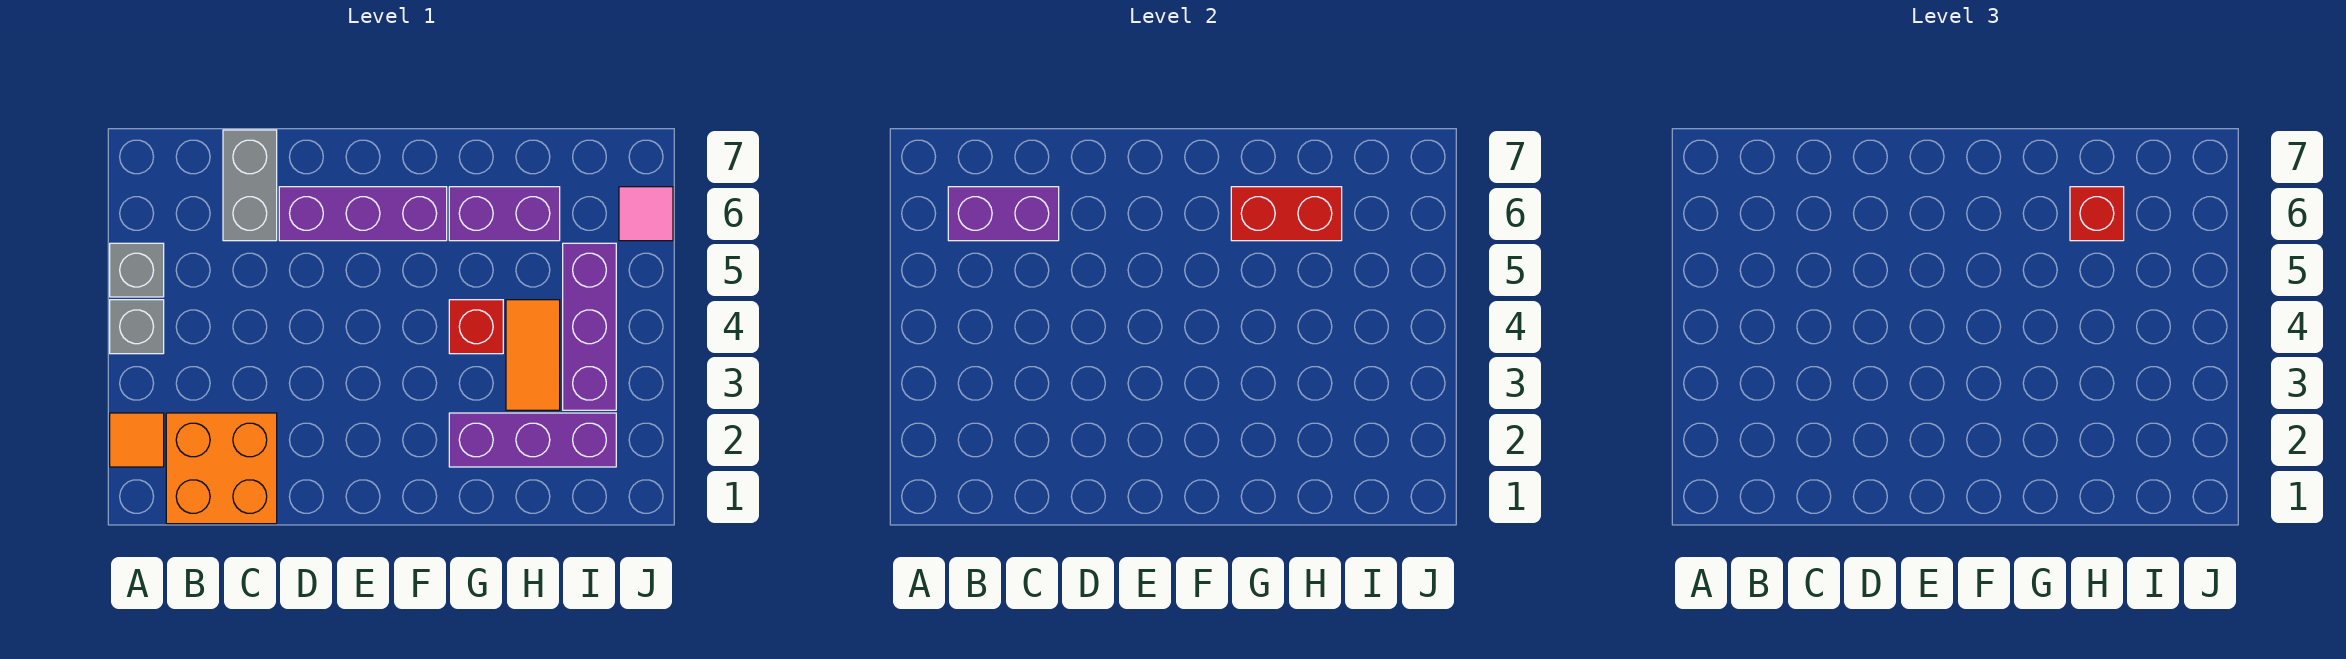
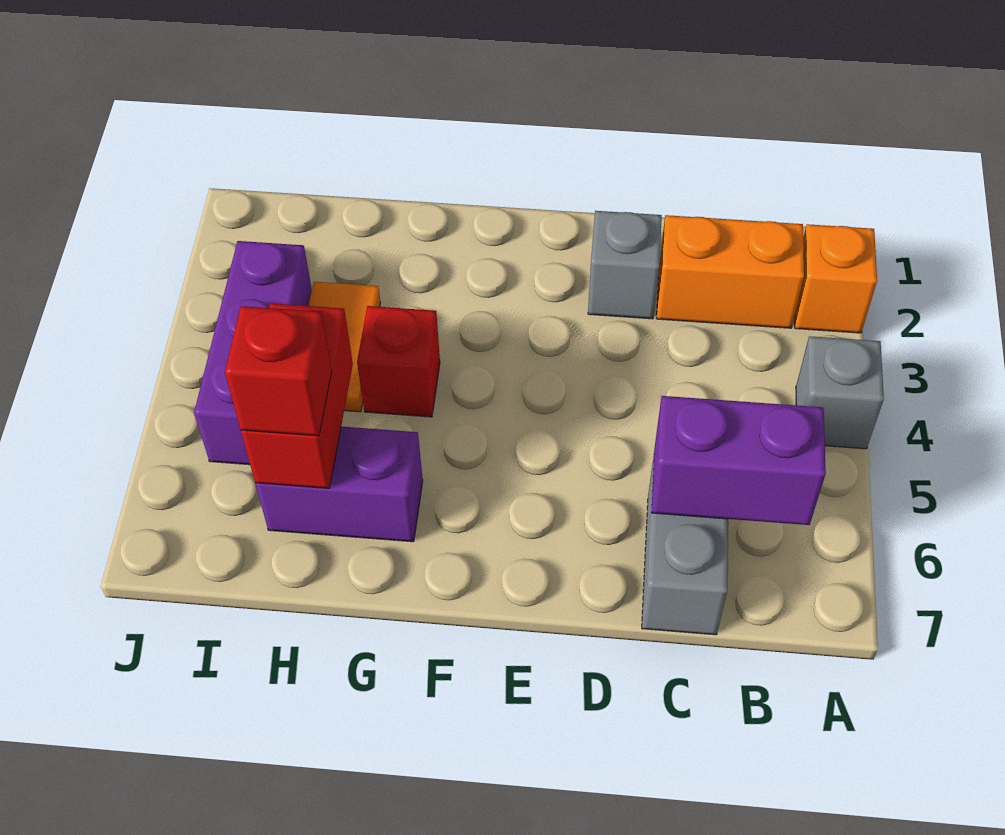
orange tile A2 level 1 -> orange brick A2 level 1
grey brick A5 level 1 -> grey brick D2 level 1
orange brick B1:C2 level 1 -> orange brick B2:C2 level 1
purple brick D6:F6 level 1 -> none
purple brick G2:I2 level 1 -> none
red brick G6:H6 level 2 -> red brick H5:H6 level 2
pink tile J6 level 1 -> none

